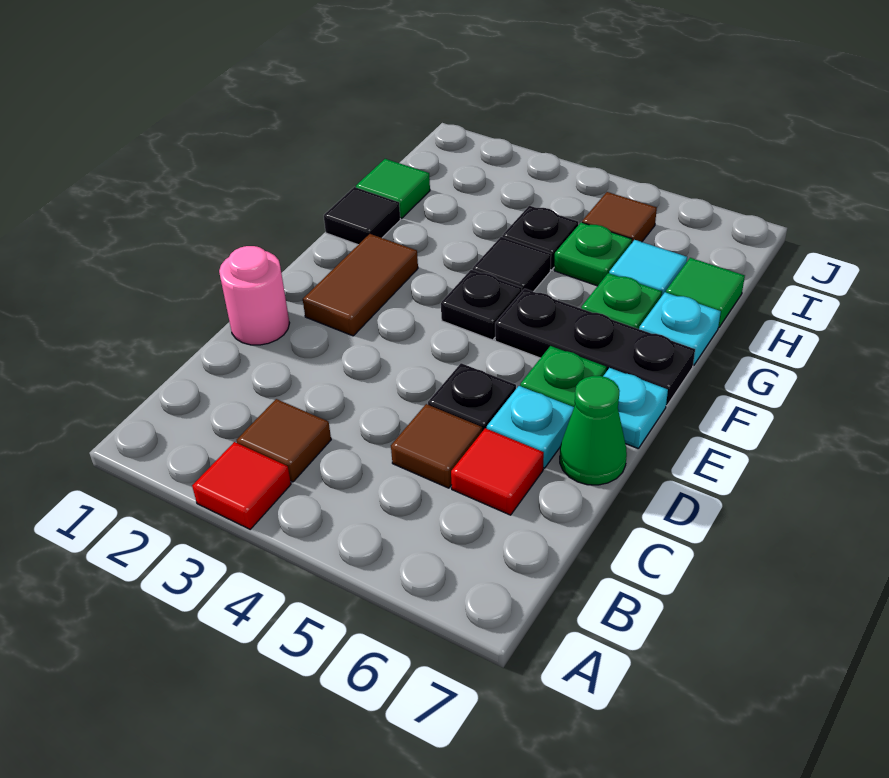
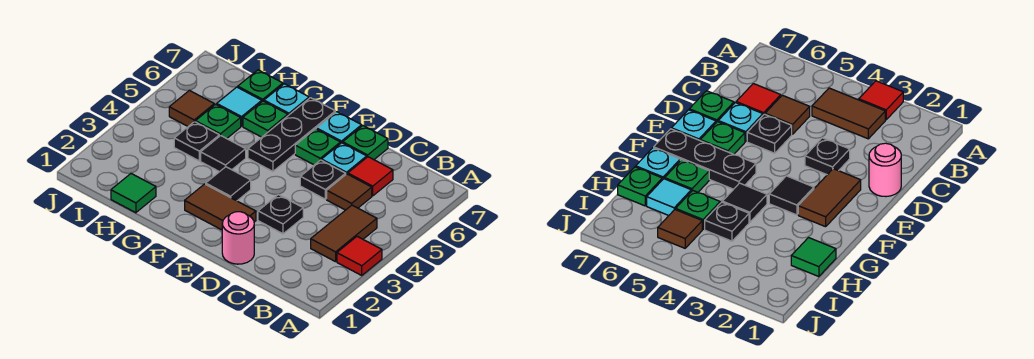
brown tile B3 level 1 -> brown tile B3:B4 level 1
green cone D7 level 1 -> green plate D7 level 1
black plate F4 level 1 -> black plate D3 level 1
black tile G1 level 1 -> black tile F3 level 1
green tile H7 level 1 -> green plate H7 level 1

